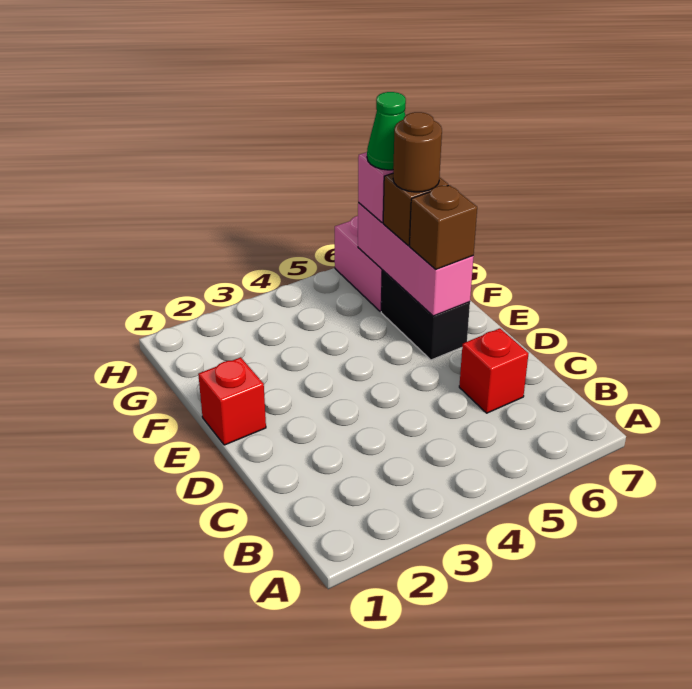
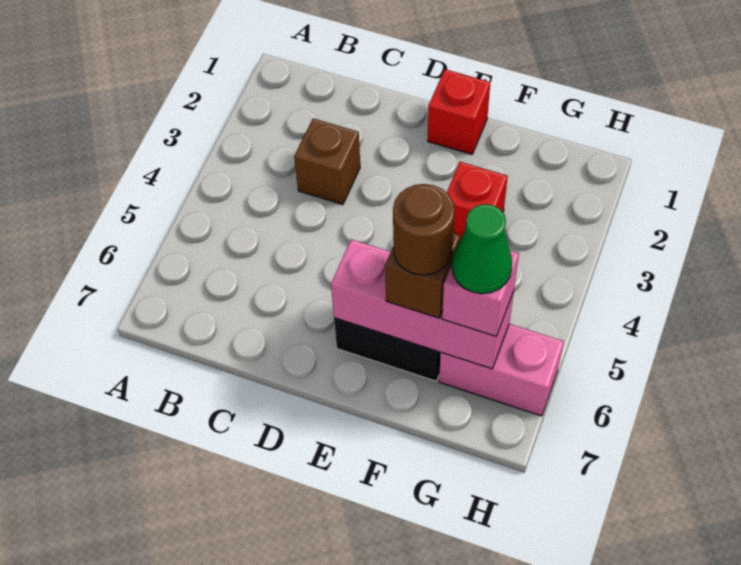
red brick C6 level 1 -> red brick F3 level 1
brown brick E6 level 3 -> brown brick C3 level 1

